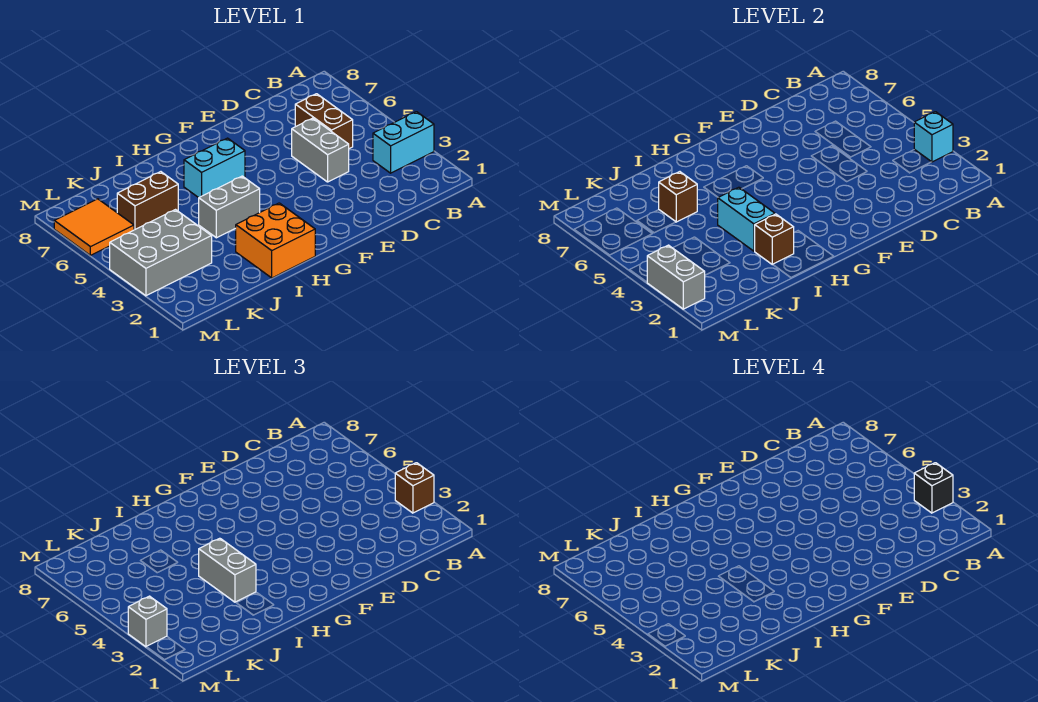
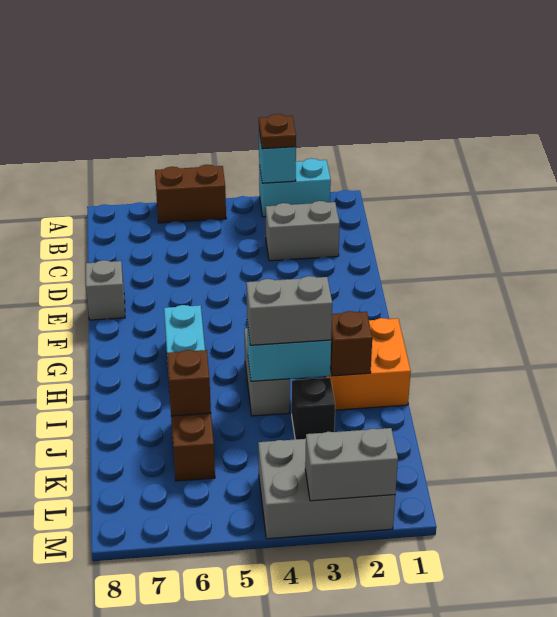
cyan brick A3:B3 level 1 -> cyan brick A2:A3 level 1
brown brick A3 level 3 -> brown plate A3 level 3
black brick A3 level 4 -> black brick J3 level 1
brown brick C5:C6 level 1 -> brown brick A5:A6 level 1
grey brick D4:D5 level 1 -> grey brick C2:C3 level 1
grey brick K3:M4 level 1 -> grey brick L2:M4 level 1
orange tile L6:M7 level 1 -> none
grey brick M3 level 3 -> grey brick E8 level 1

